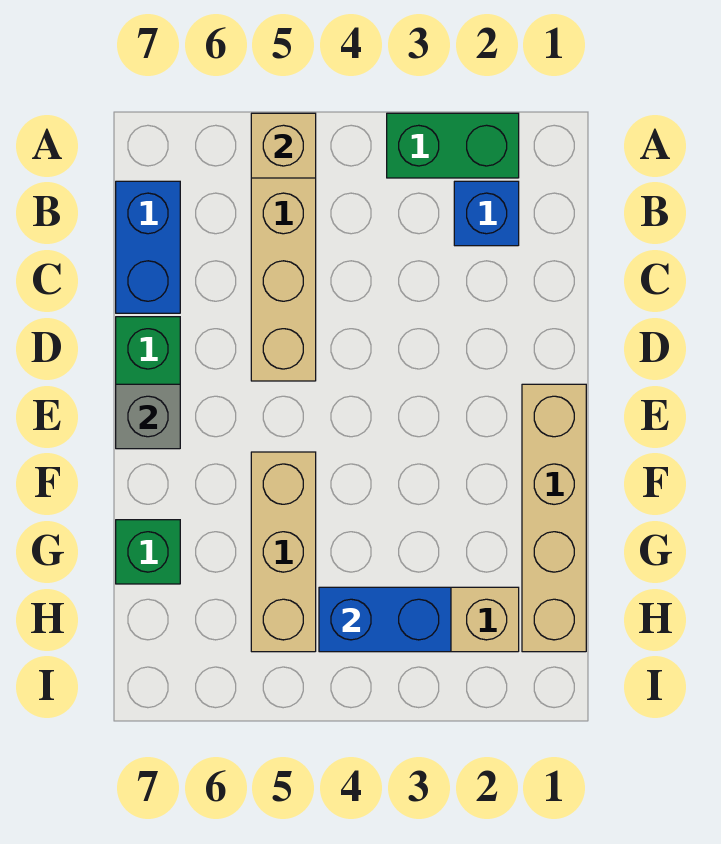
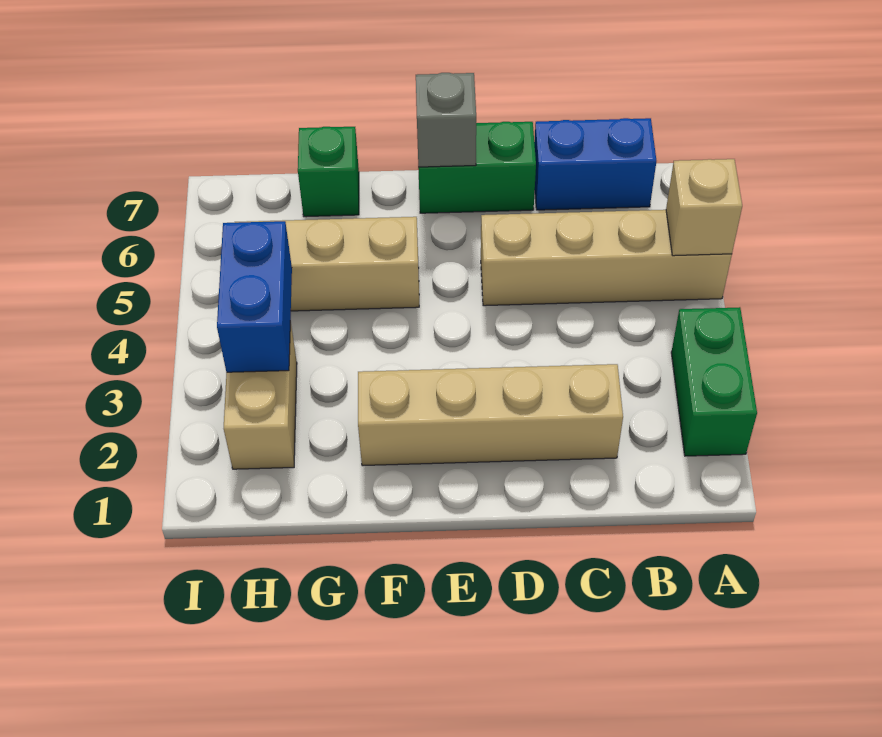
blue brick B2 level 1 -> none
tan brick E1:H1 level 1 -> tan brick C2:F2 level 1

